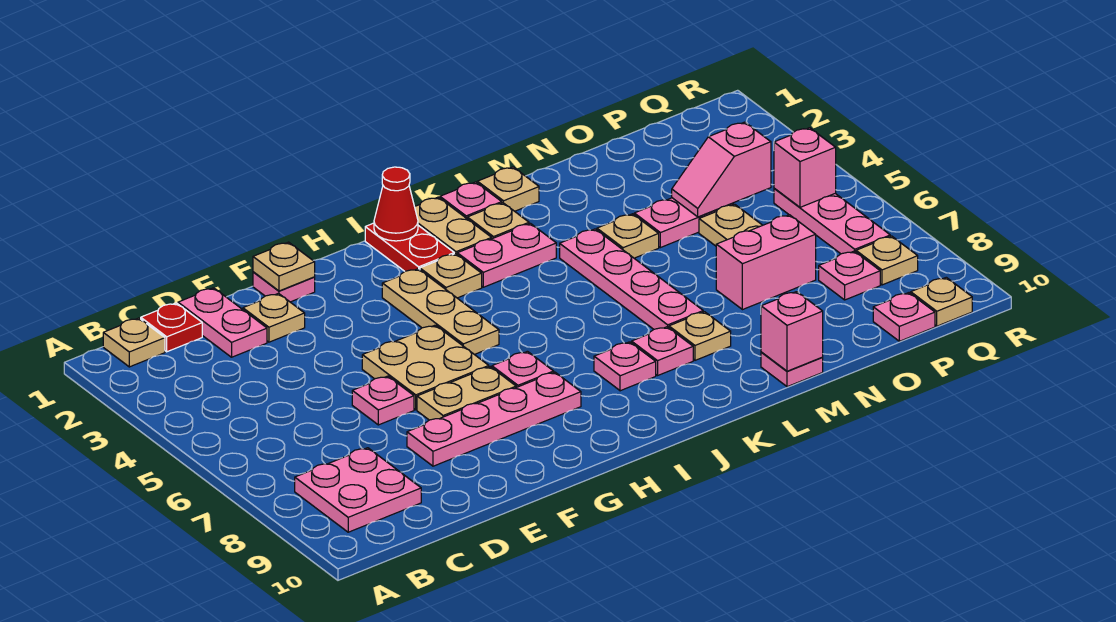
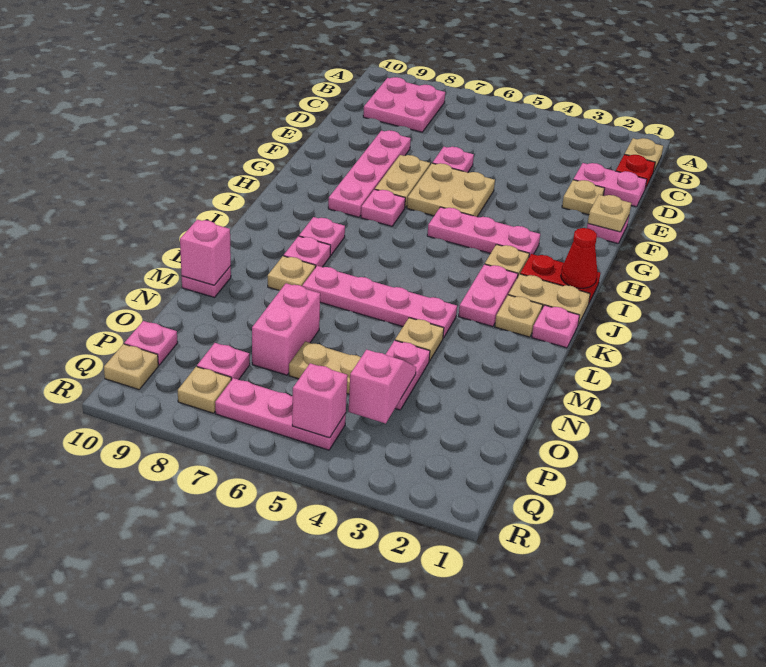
tan plate H3:H5 level 1 -> pink plate H3:H5 level 1
tan plate L1 level 1 -> none

